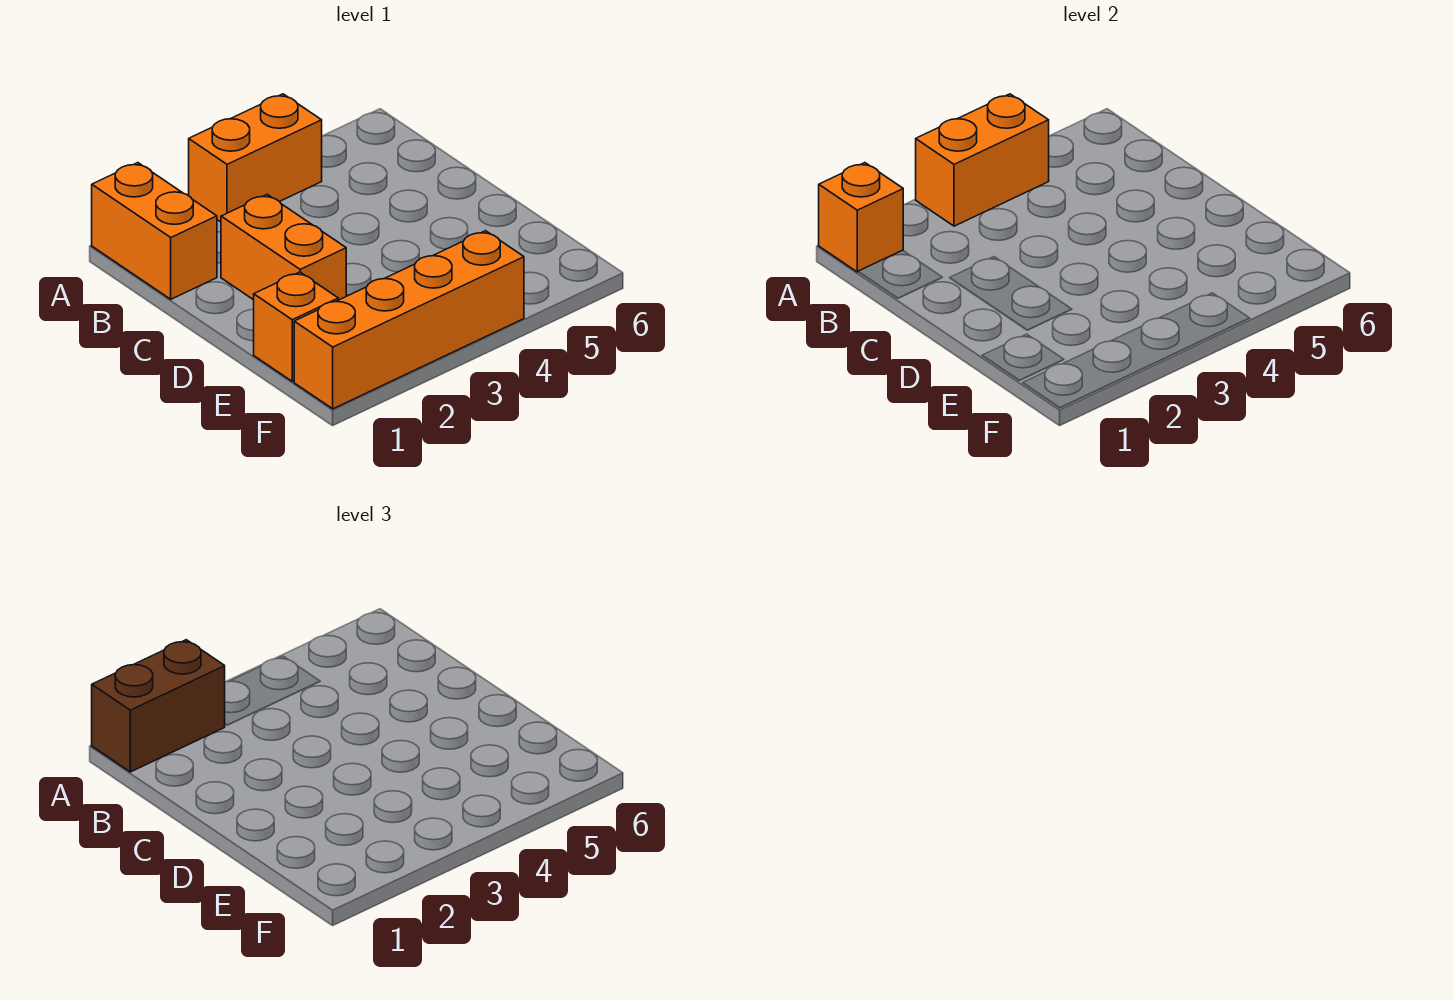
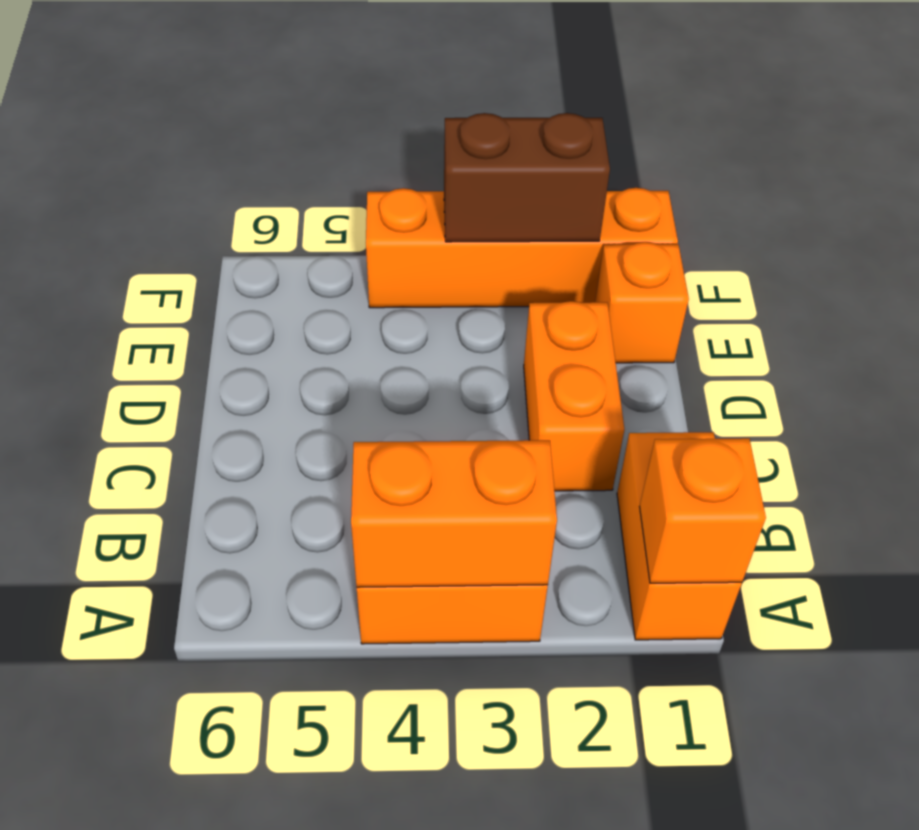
brown brick A1:A2 level 3 -> brown brick F2:F3 level 2

